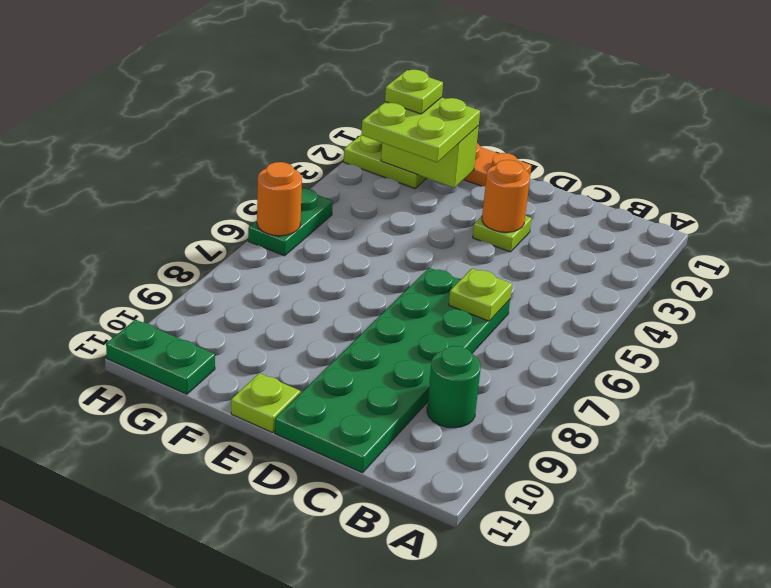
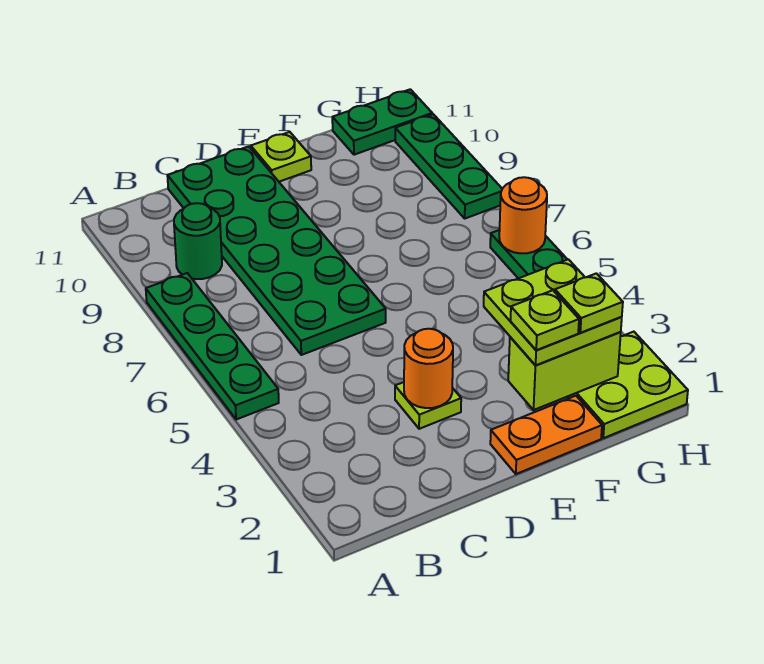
none -> green plate A5:A8 level 1
lime plate C6 level 2 -> lime plate F2 level 4
none -> green plate H8:H10 level 1

